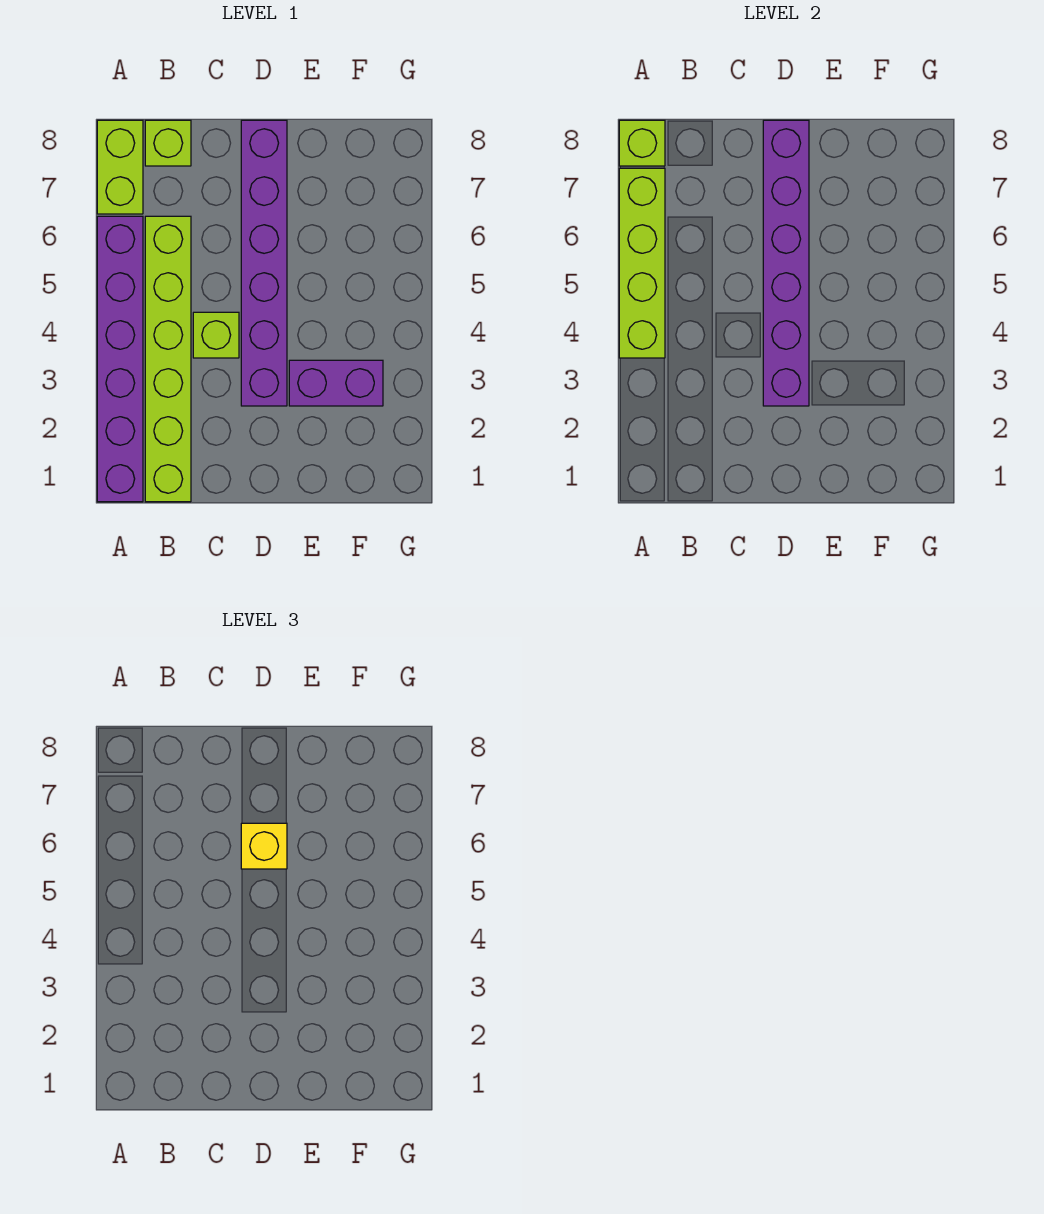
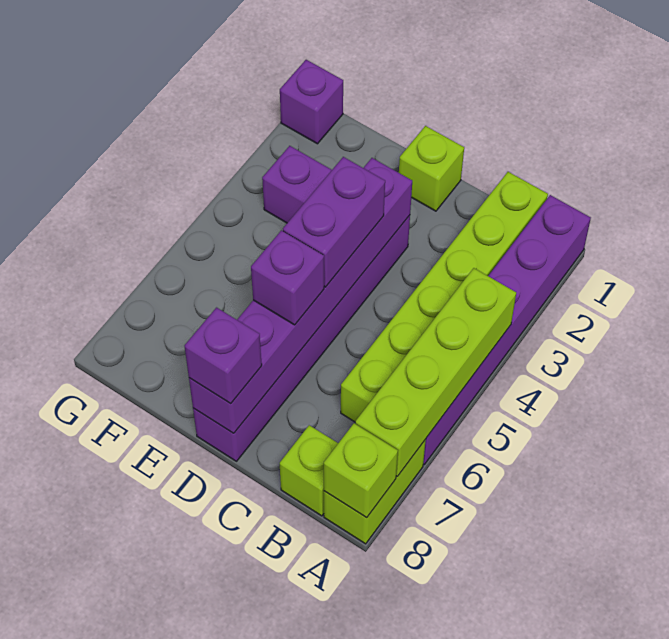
lime brick C4 level 1 -> lime brick D1 level 1
none -> purple brick D4:D5 level 3
yellow brick D6 level 3 -> purple brick D6 level 3
none -> purple brick D8 level 3
none -> purple brick G1 level 1

